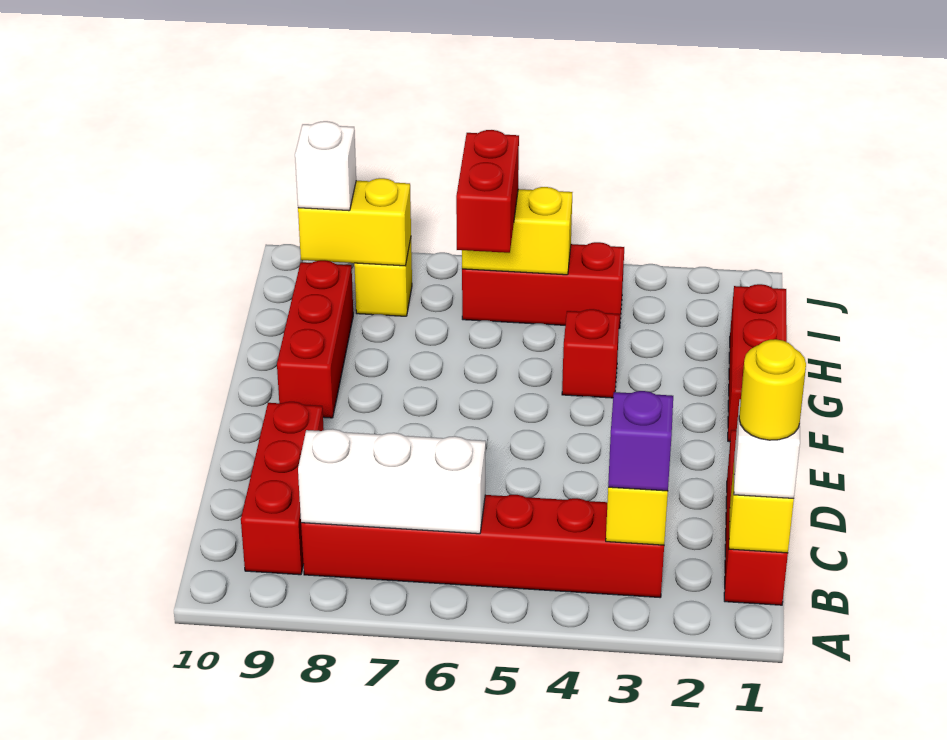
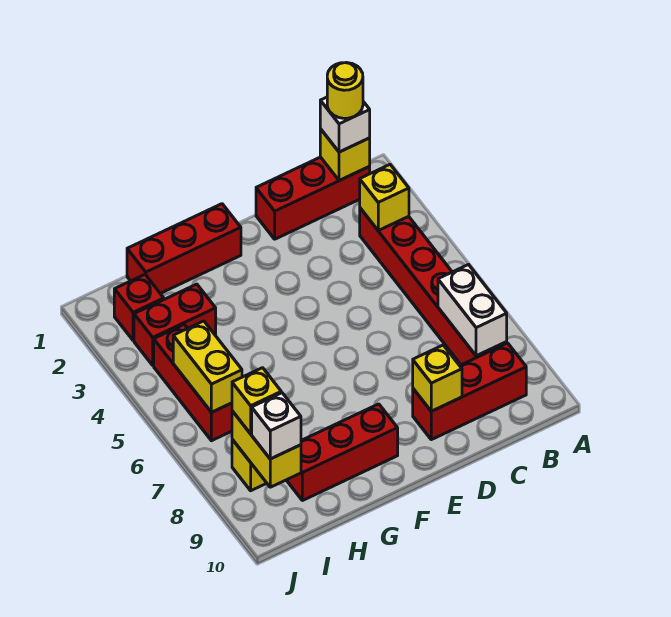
purple brick B3 level 3 -> none
white brick B6:B8 level 2 -> white brick B7:B8 level 2
none -> yellow brick D9 level 2
red brick G4 level 1 -> red brick I2 level 1
red brick H6:I6 level 3 -> red brick H3:I3 level 1
none -> yellow brick I8 level 3

